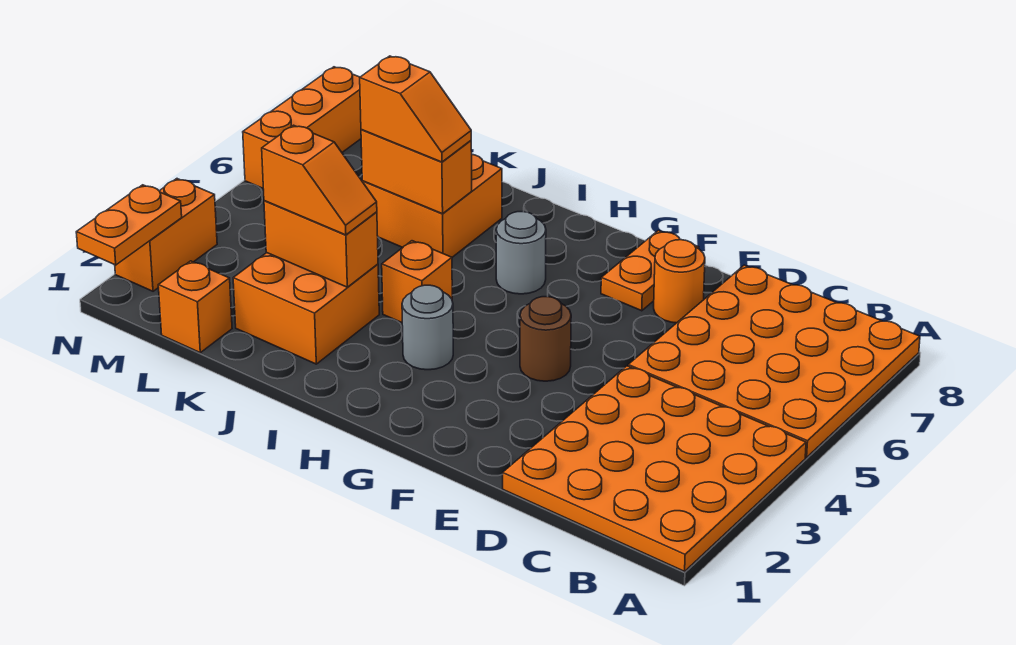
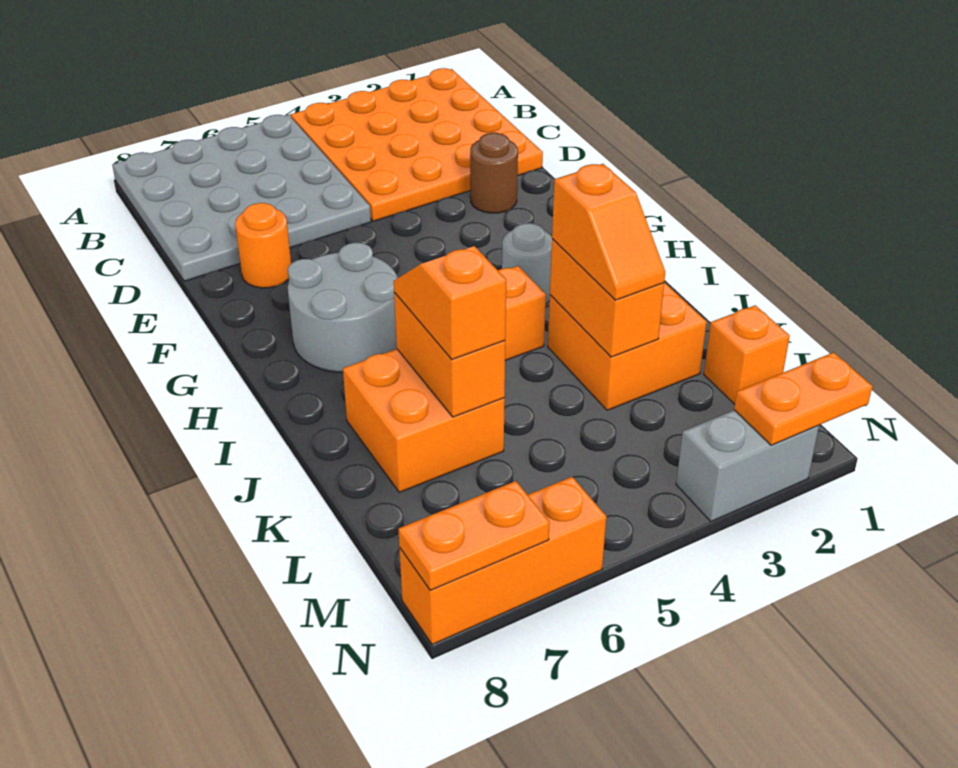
orange plate A5:D8 level 1 -> grey plate A5:D8 level 1
brown round brick F4 level 1 -> brown round brick E2 level 1
orange plate F7:F8 level 1 -> orange plate N7:N8 level 2
grey round brick H6 level 1 -> grey round brick G6:H7 level 1
orange slope J3:K3 level 3 top K -> orange slope J3:K3 level 3 top J
orange brick N2:N3 level 1 -> grey brick N2:N3 level 1

